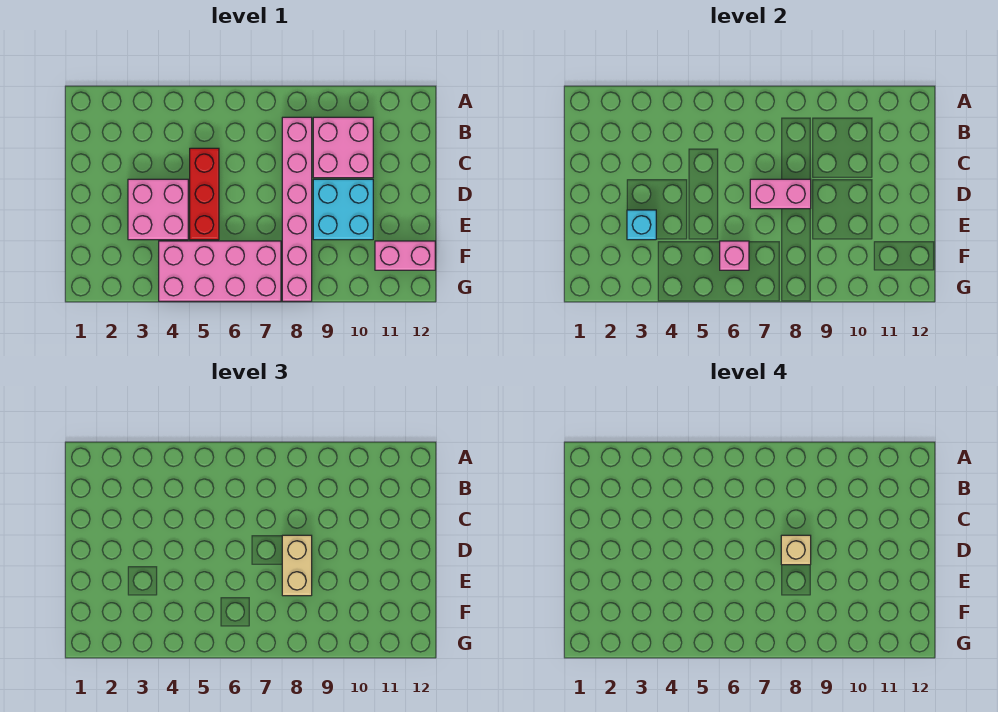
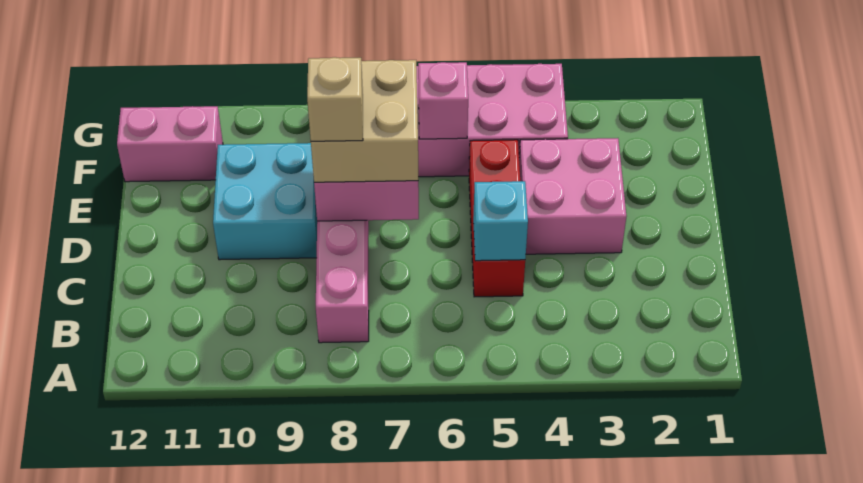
pink brick B9:C10 level 1 -> none
tan brick D8:E8 level 3 -> tan brick D7:E8 level 3
cyan brick E3 level 2 -> cyan brick C5 level 2

